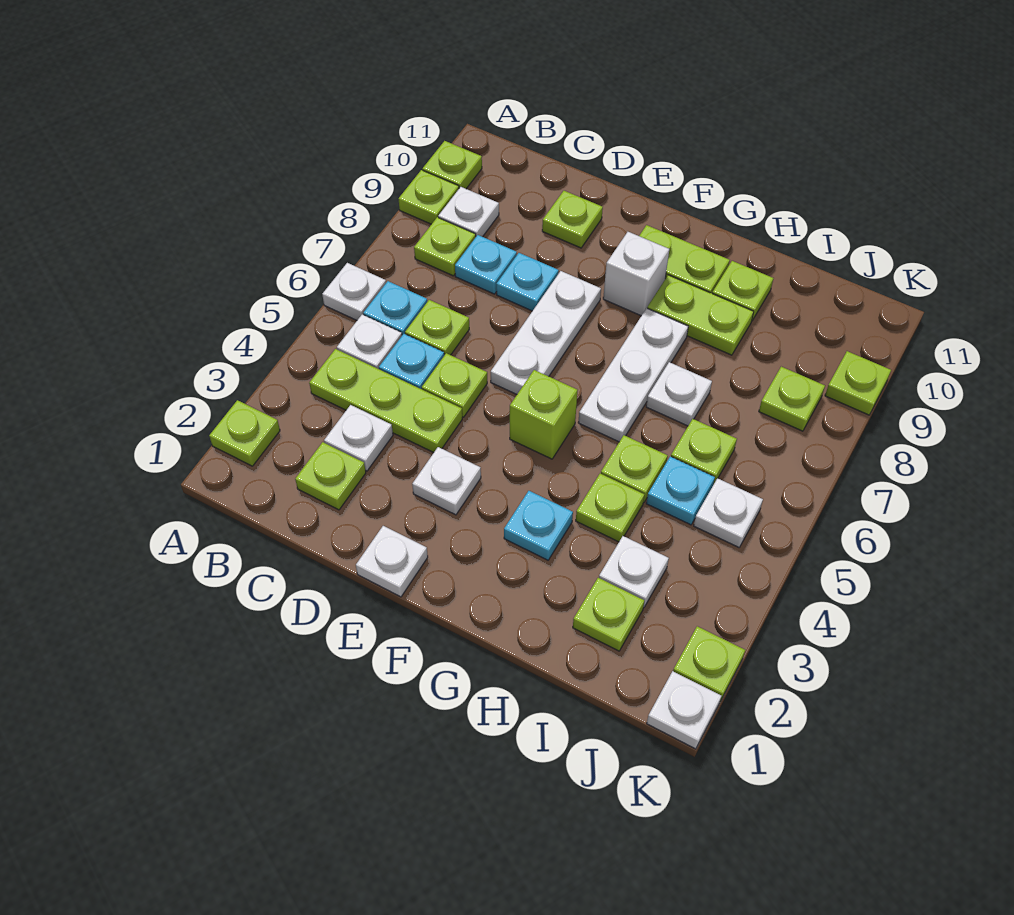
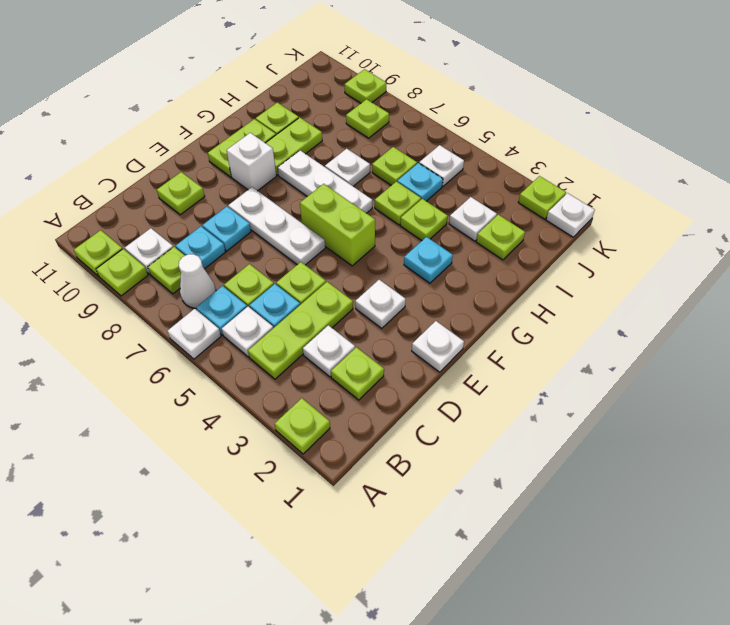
none -> white cone B7 level 1
lime brick F5 level 1 -> lime brick F5:F6 level 1

